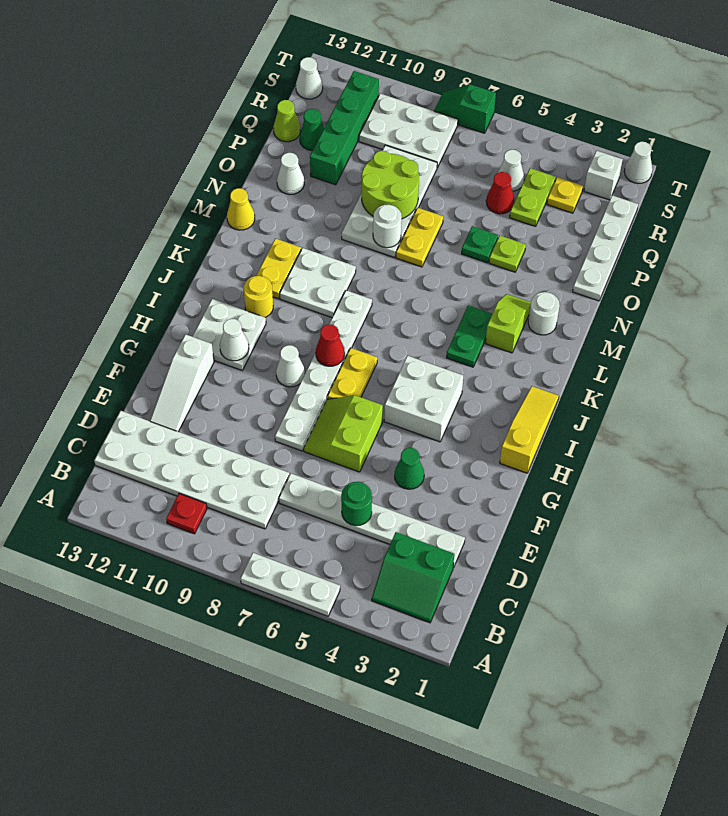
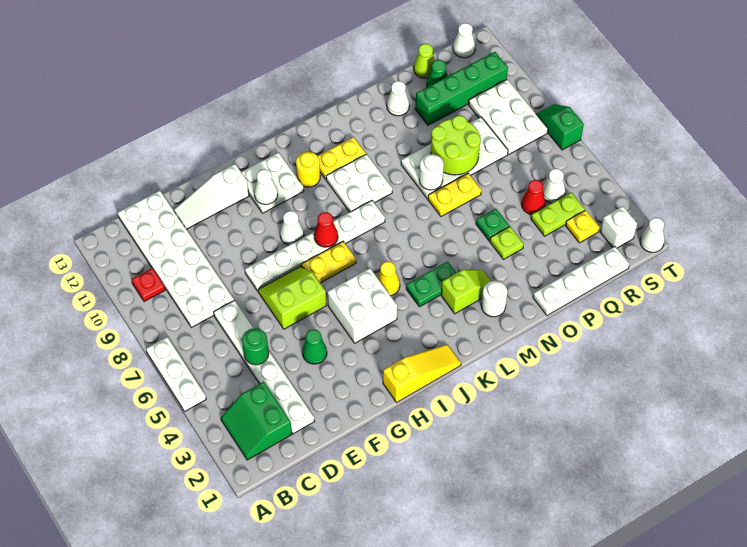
yellow cone M13 level 1 -> yellow cone J5 level 1

